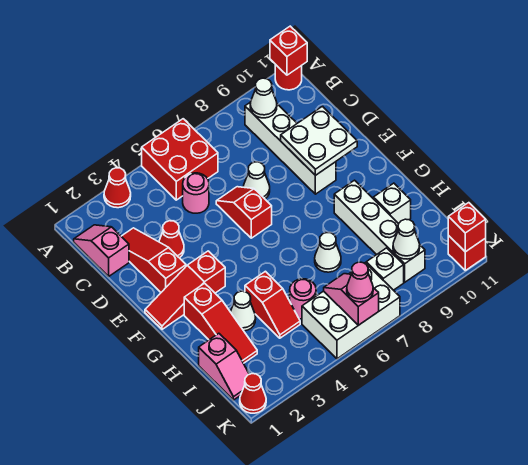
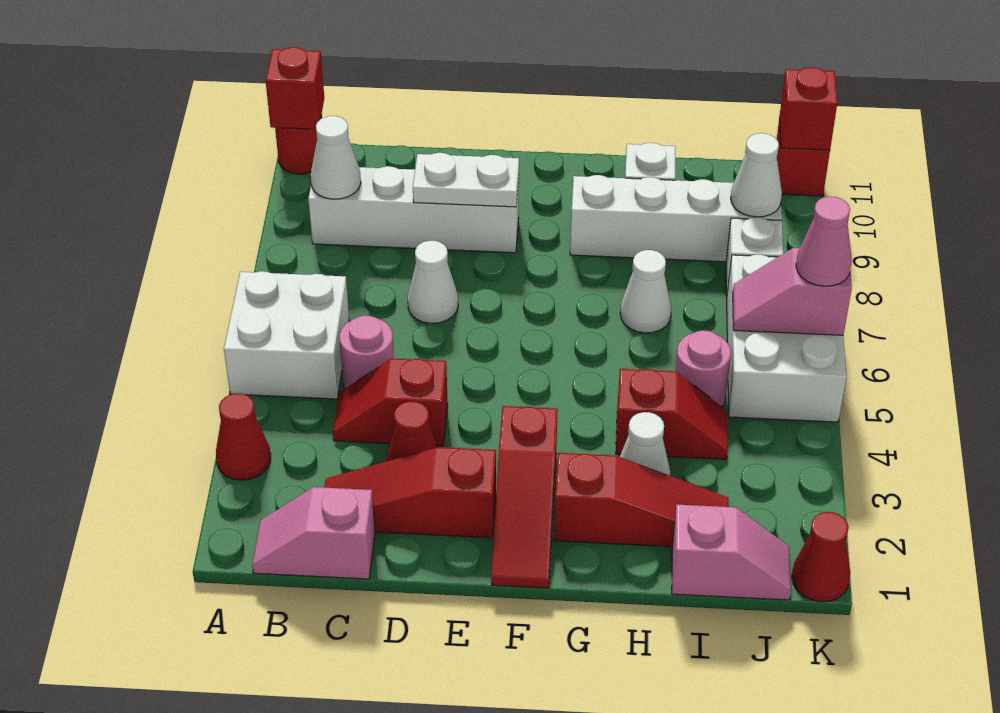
red brick A5:B6 level 1 -> white brick A5:B6 level 1
red slope D6:E6 level 1 top E -> red slope C4:D4 level 1 top D
white plate D9:E10 level 2 -> white plate D9:E9 level 2

